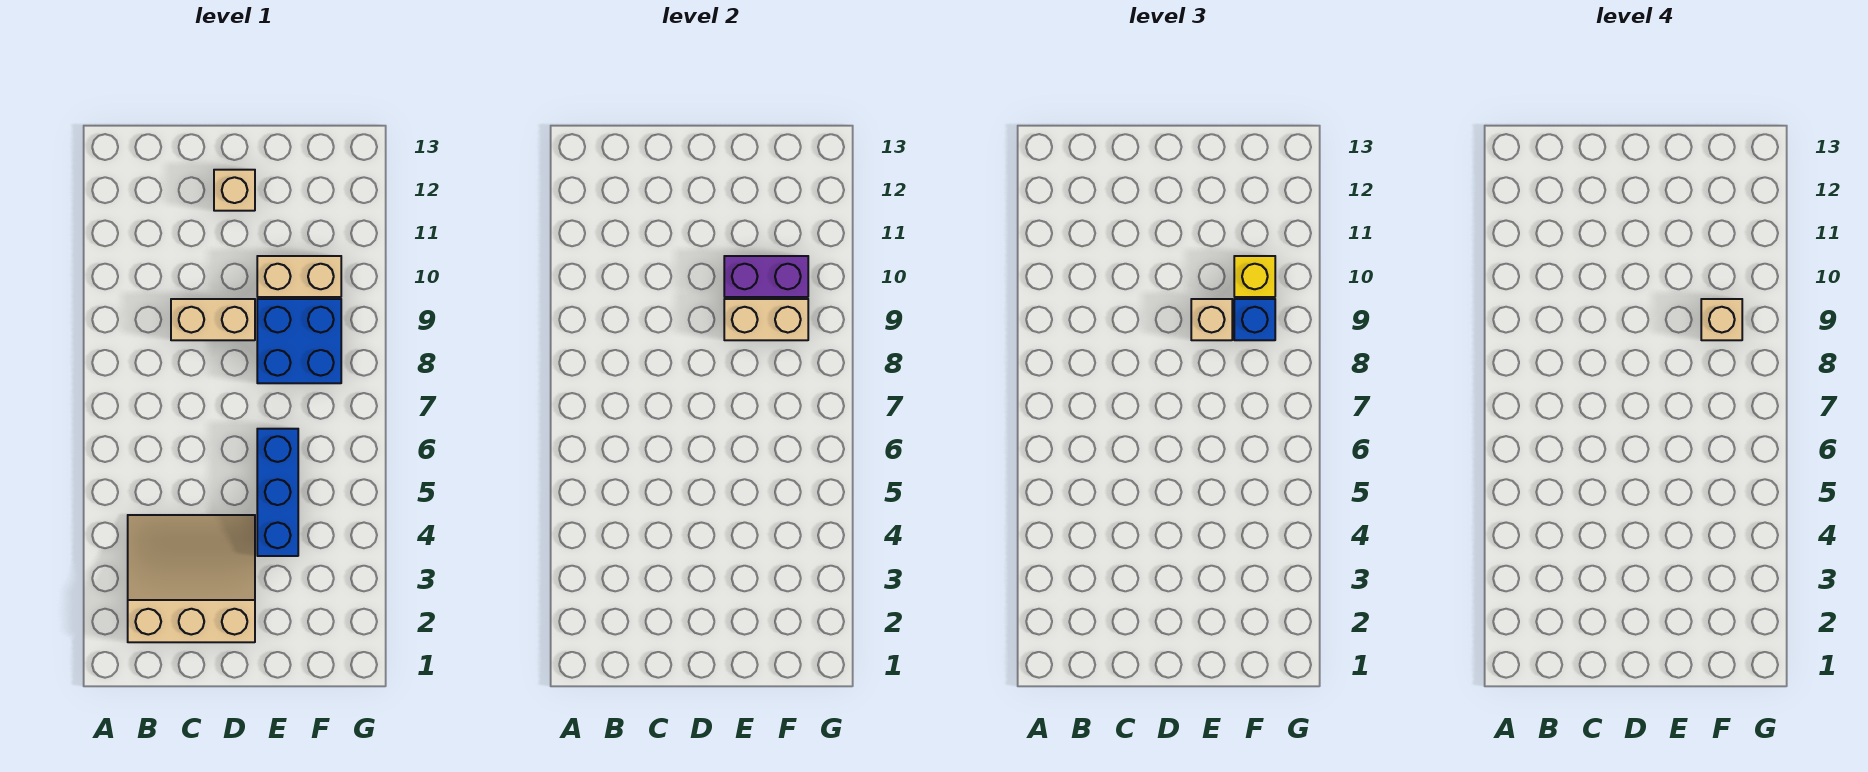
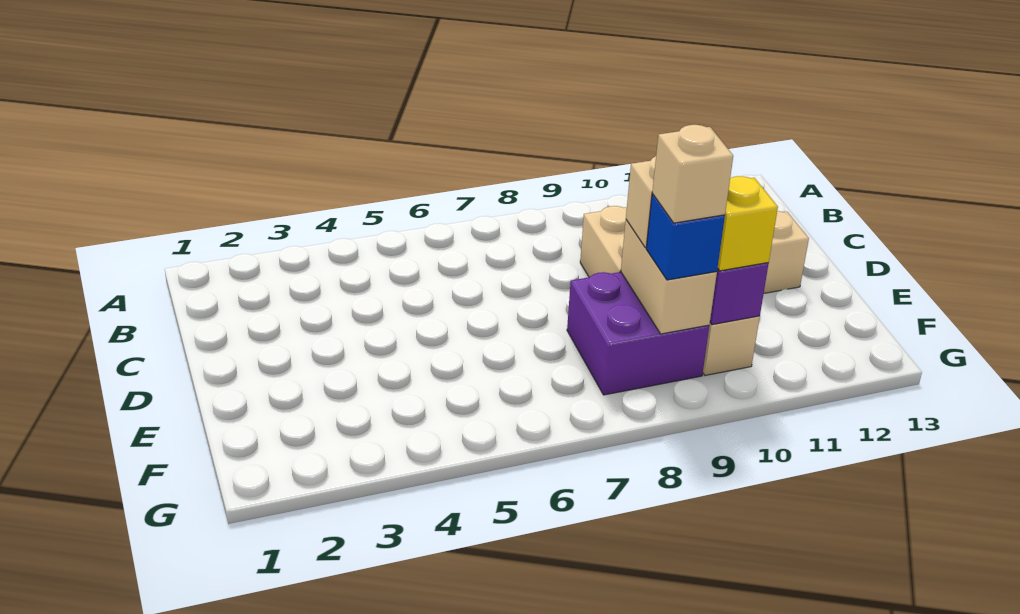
tan slope B2:D4 level 1 top 2 -> none
blue brick E4:E6 level 1 -> none
blue brick E8:F9 level 1 -> purple brick E8:F9 level 1

